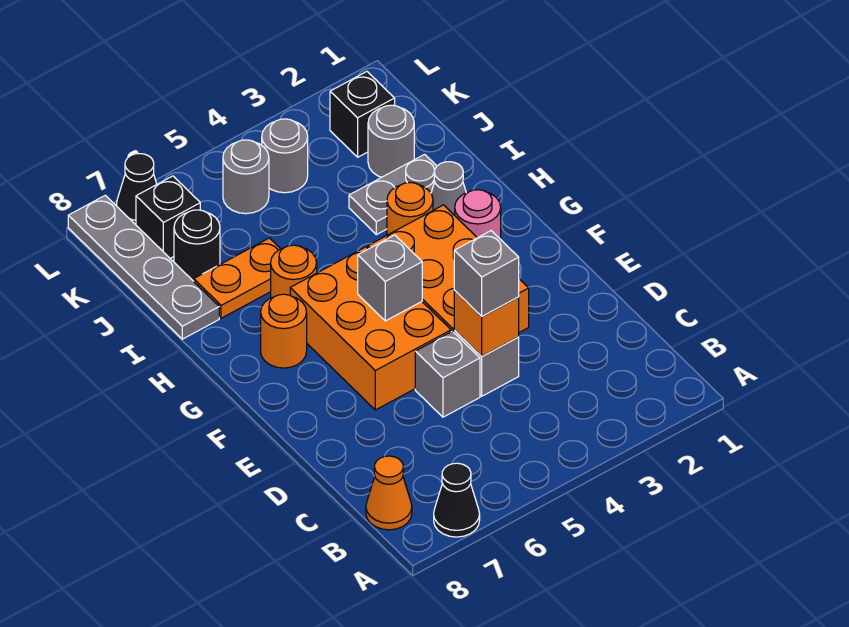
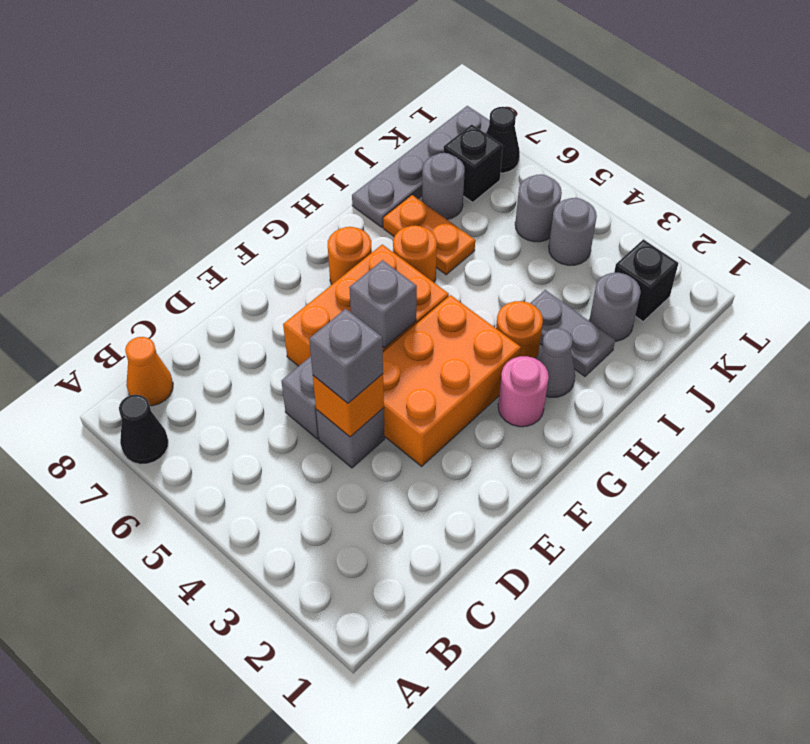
black round brick J7 level 1 -> grey round brick J7 level 1

